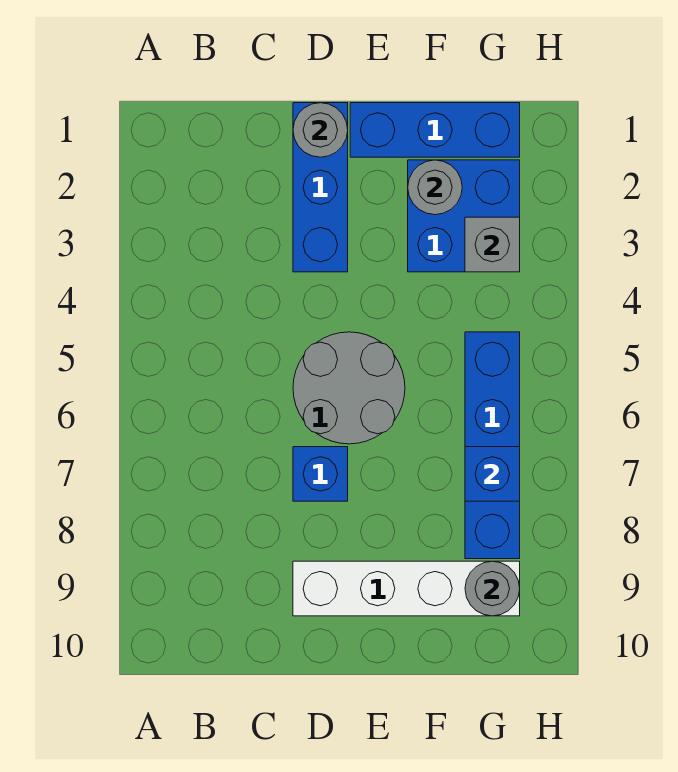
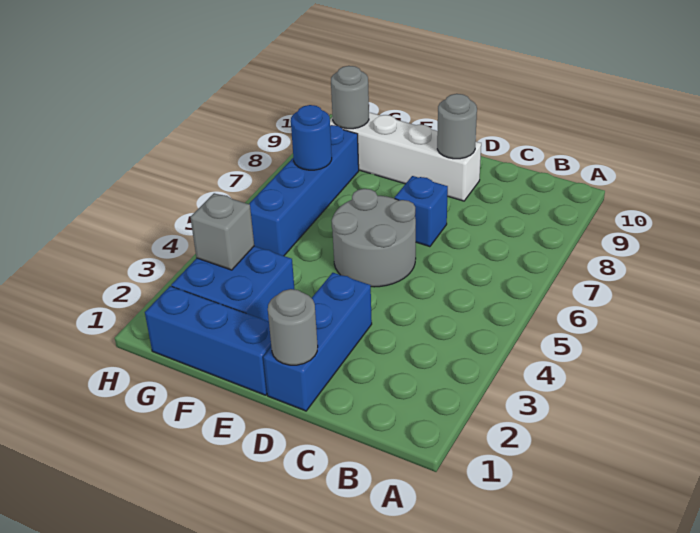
grey round brick F2 level 2 -> grey round brick D9 level 2
blue brick G7 level 2 -> blue round brick G7 level 2

